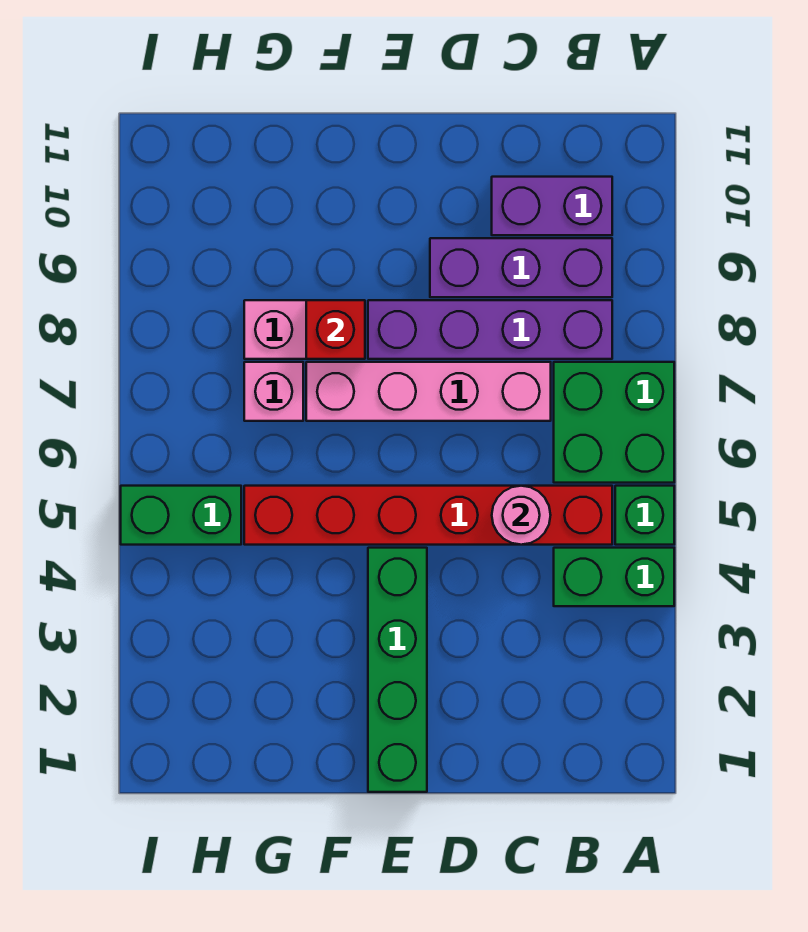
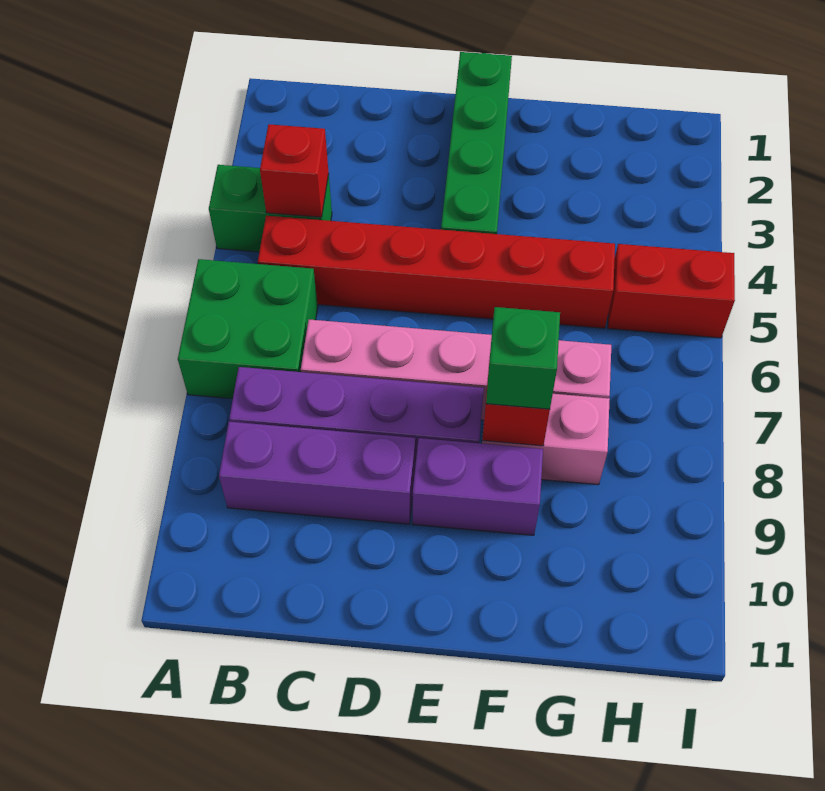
green brick A5 level 1 -> green brick F8 level 3
none -> red brick B4 level 2
purple brick B10:C10 level 1 -> purple brick E9:F9 level 1
pink round brick C5 level 2 -> none
green brick H5:I5 level 1 -> red brick H5:I5 level 1

